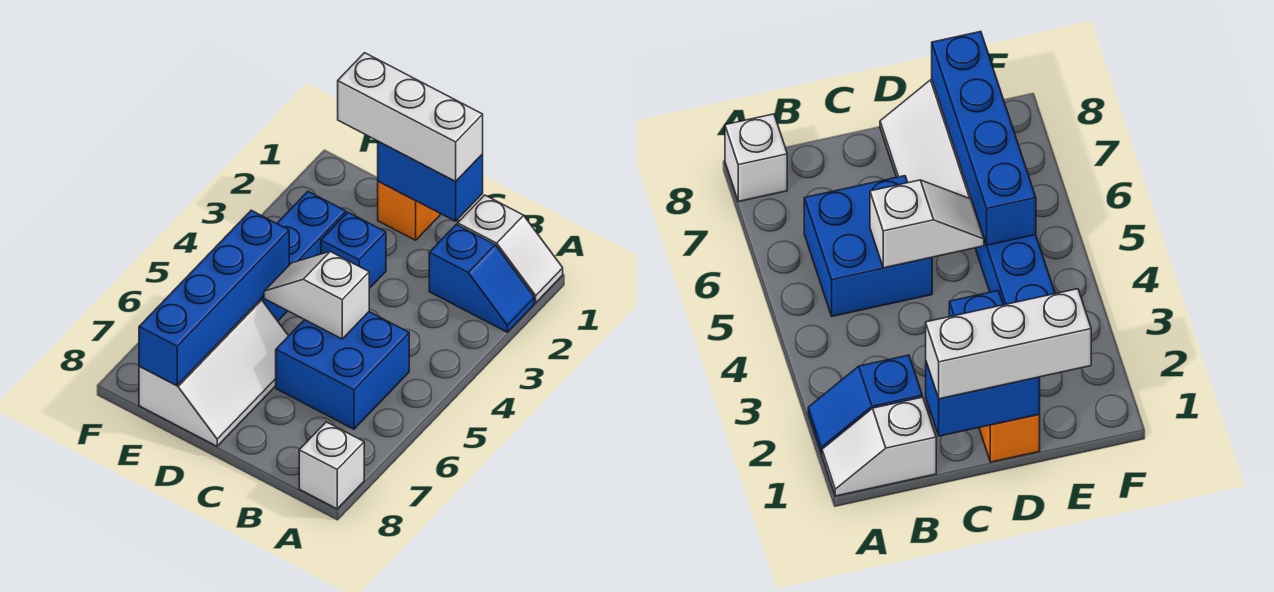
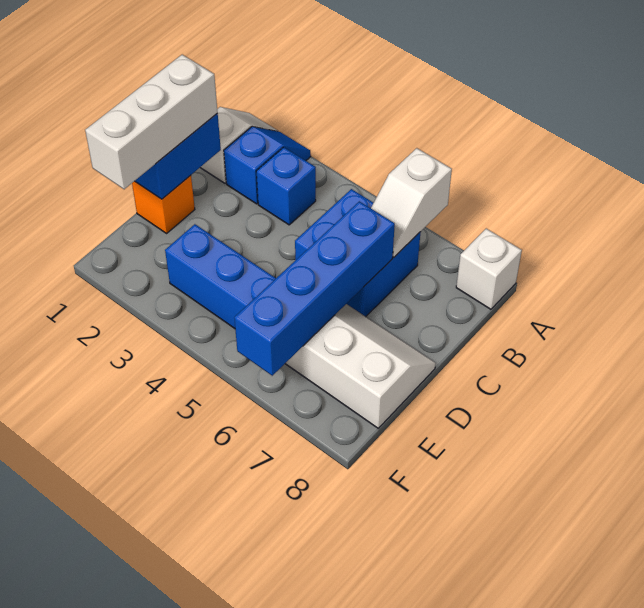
white slope C5:D5 level 2 top C -> white slope A6:B6 level 2 top A
blue brick D3 level 1 -> blue brick B3 level 1
blue brick E5:E8 level 2 -> blue brick C6:F6 level 2

